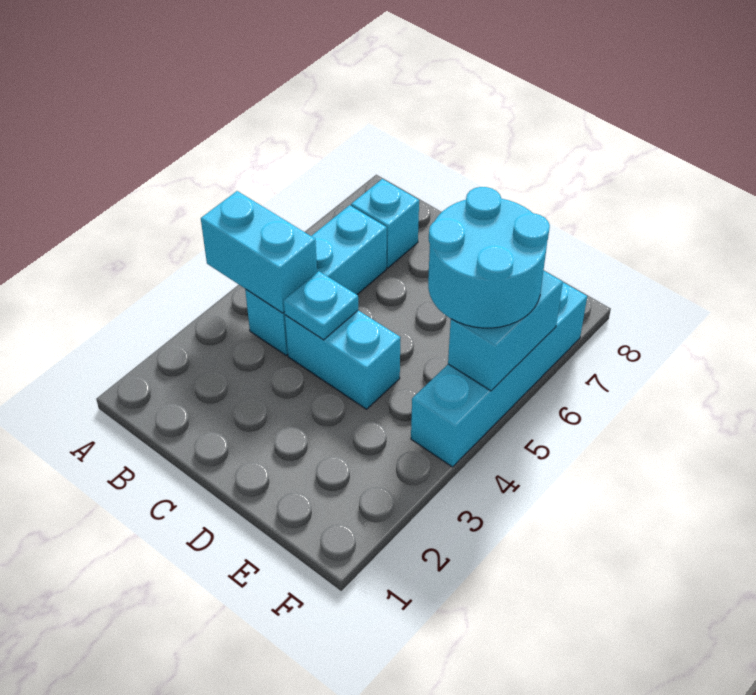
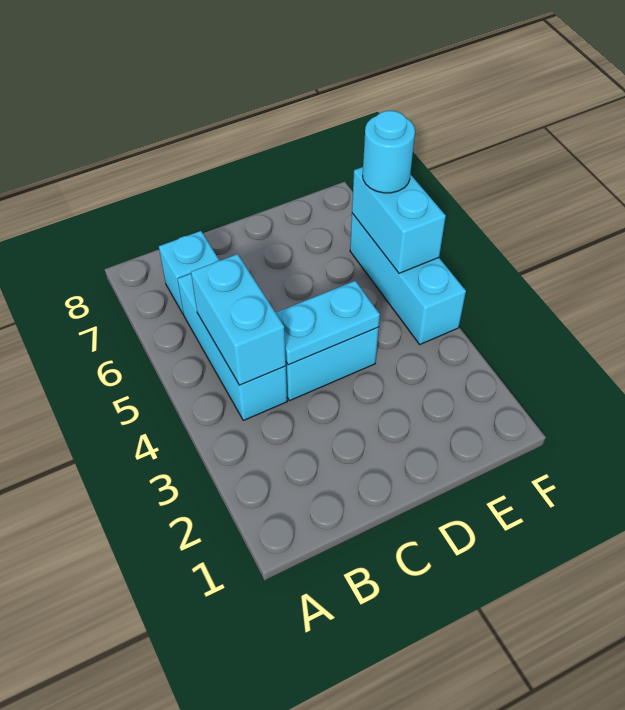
cyan brick A4:B4 level 2 -> cyan brick B4:B5 level 2
cyan plate C4 level 2 -> cyan plate C4:D4 level 2
cyan round brick E5:F6 level 3 -> cyan round brick F6 level 3
cyan brick F4:F7 level 1 -> cyan brick F4:F6 level 1

